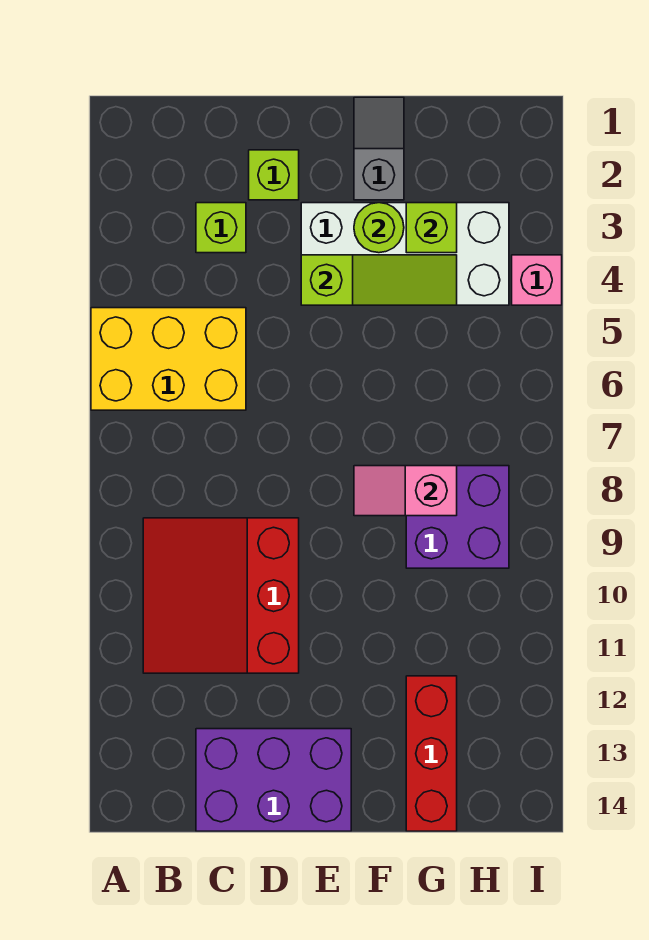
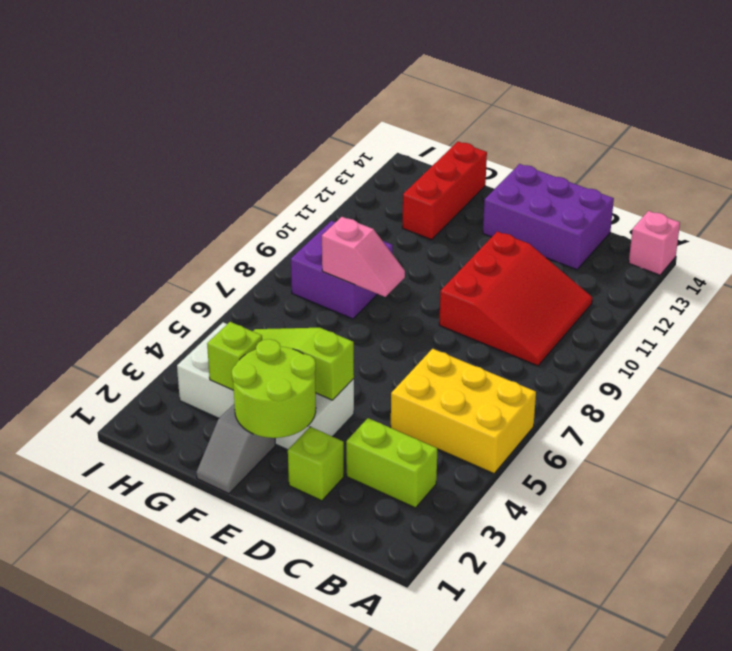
lime brick C3 level 1 -> lime brick B3:C3 level 1
lime round brick F3 level 2 -> lime round brick E2:F3 level 2
pink brick I4 level 1 -> pink brick A14 level 1

